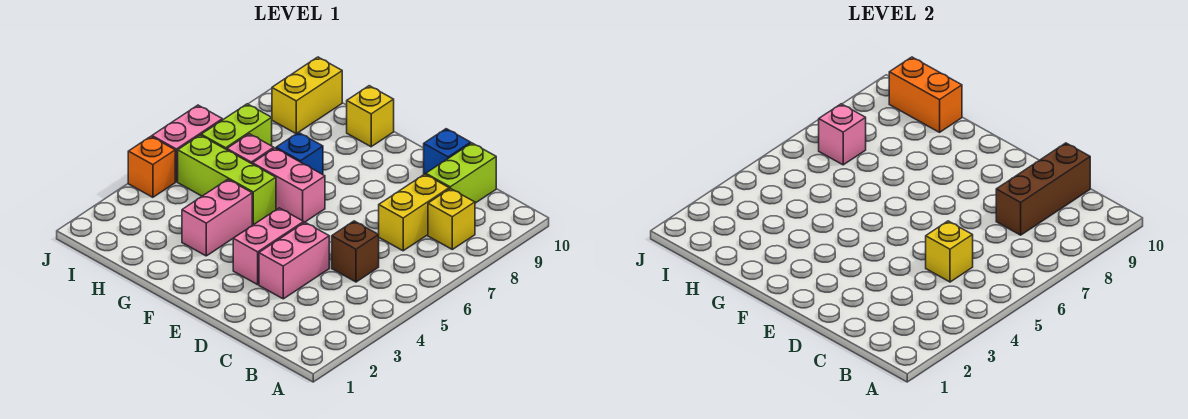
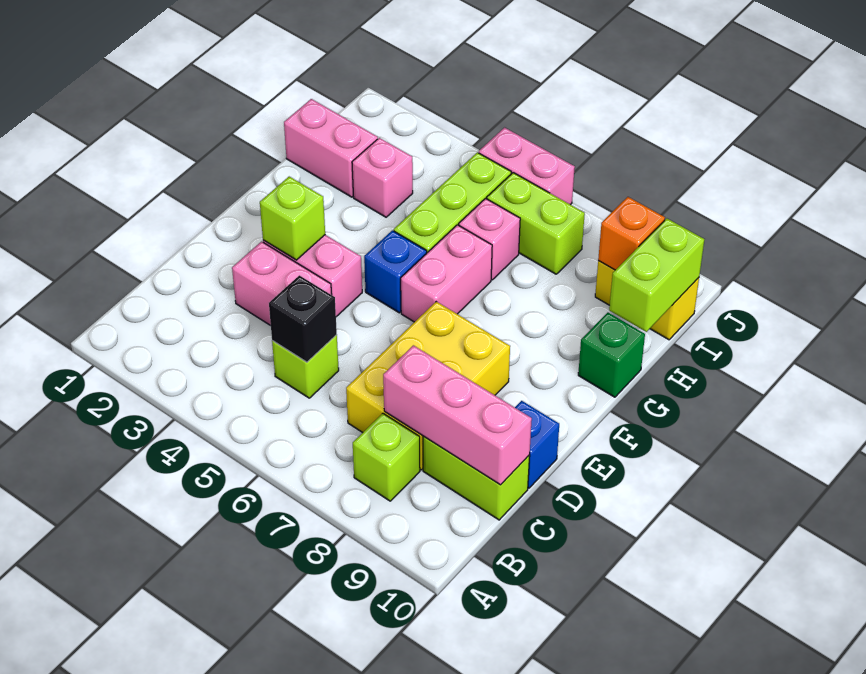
yellow brick B8 level 1 -> lime brick B8 level 1
brown brick C5 level 1 -> lime brick C5 level 1
yellow brick C5 level 2 -> black brick C5 level 2
yellow brick C7:C8 level 1 -> yellow brick C7:E8 level 1
brown brick C8:C10 level 2 -> pink brick C8:C10 level 2
none -> lime brick E3 level 2
pink brick G3:G4 level 1 -> pink brick H1:H2 level 1
blue brick G7 level 1 -> blue brick F5 level 1
yellow brick G10 level 1 -> green brick G10 level 1
orange brick H10:I10 level 2 -> lime brick H10:I10 level 2
pink brick I7 level 2 -> pink brick H3 level 1
orange brick J4 level 1 -> orange brick I9 level 2

